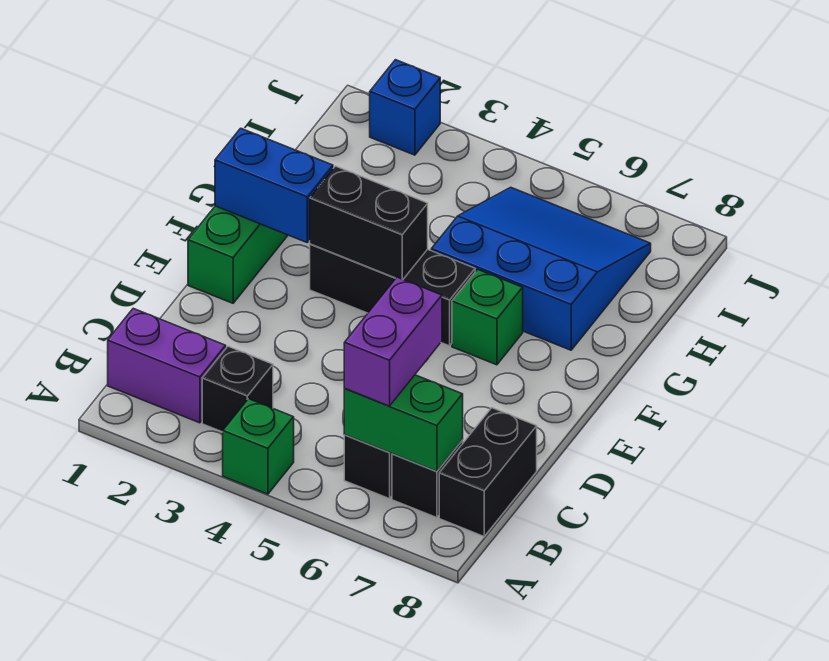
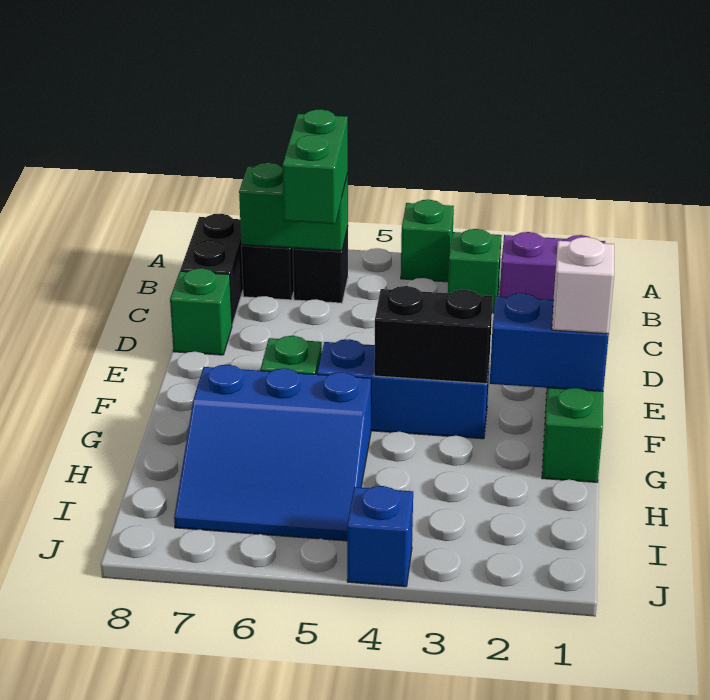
black brick B3 level 1 -> green brick B3 level 1
purple brick B6:C6 level 3 -> green brick B6:C6 level 3
none -> green brick D8 level 1
none -> white brick F1 level 3
black brick F3:F5 level 1 -> blue brick F3:F5 level 1
blue brick J2 level 1 -> blue brick J4 level 1

